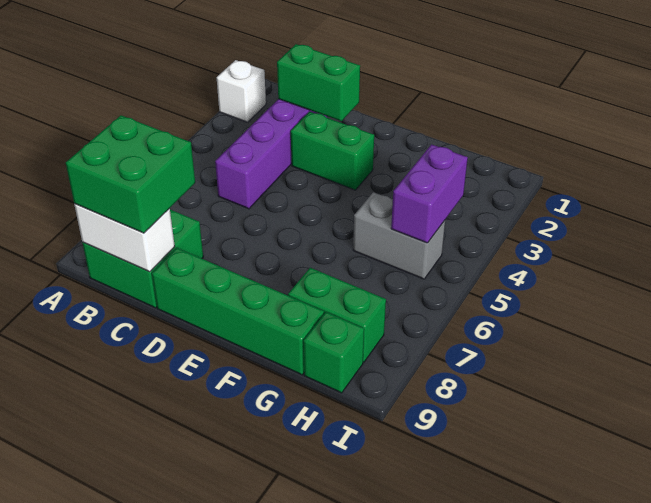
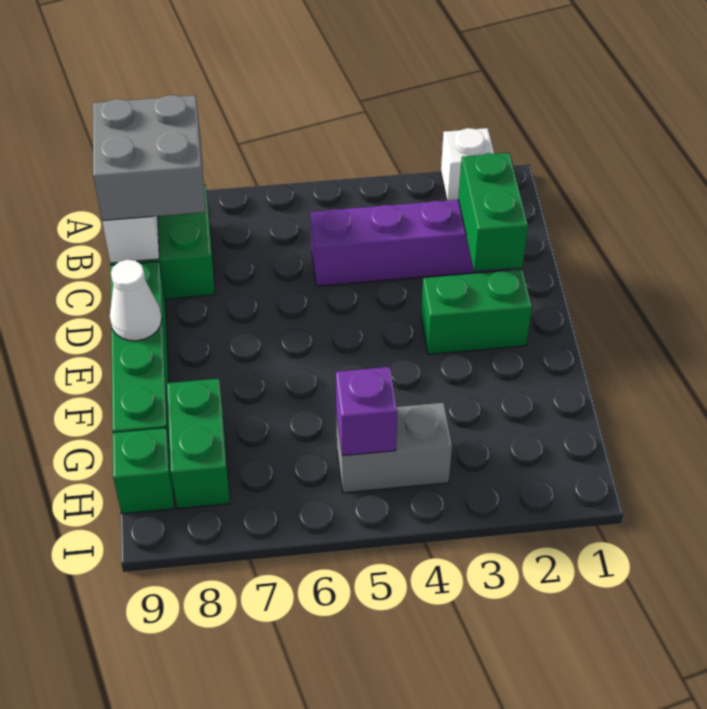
green brick B8:C9 level 3 -> grey brick B8:C9 level 3
green brick D3:E3 level 1 -> green brick E2:E3 level 1
none -> white cone E9 level 2
grey brick G5:H5 level 1 -> grey brick H4:H5 level 1
purple brick H4:H5 level 2 -> purple brick H5 level 2

